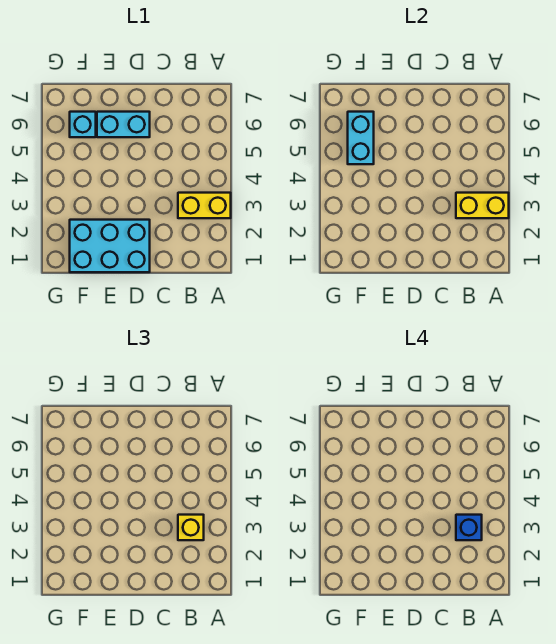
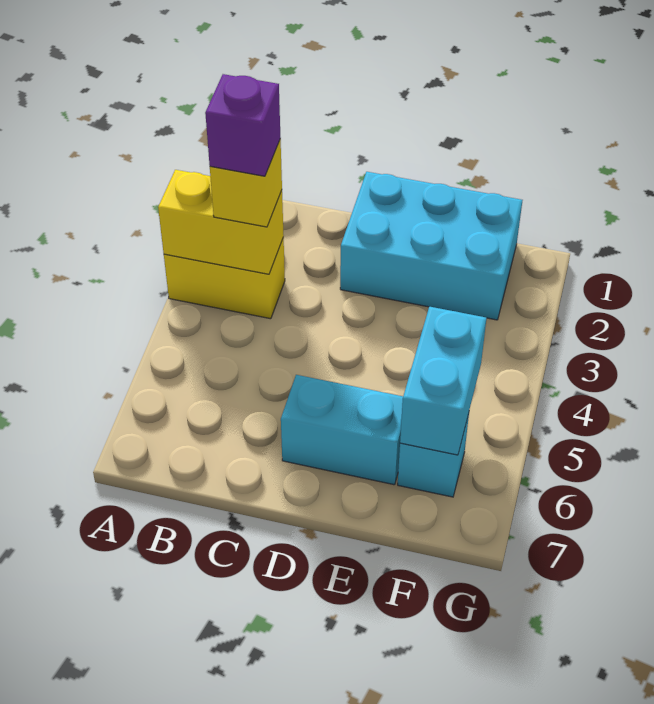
blue brick B3 level 4 -> purple brick B3 level 4

